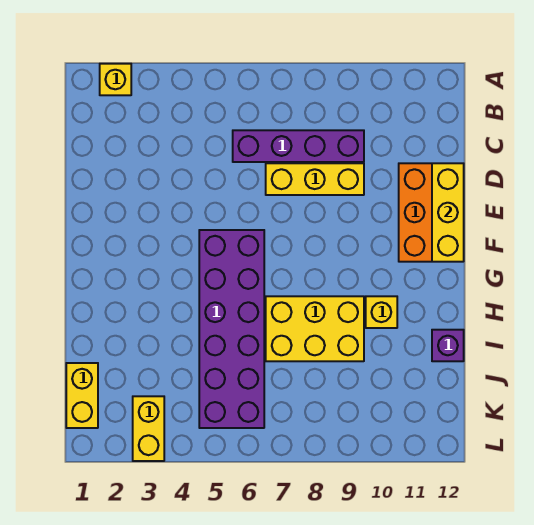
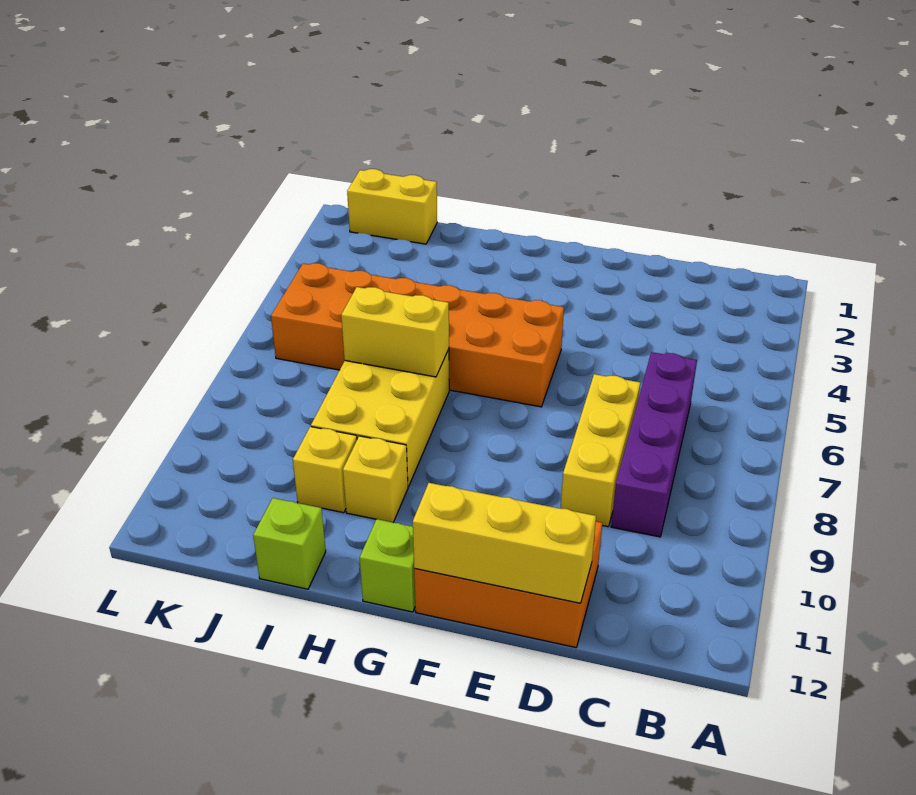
yellow brick A2 level 1 -> yellow brick I10 level 1
purple brick F5:K6 level 1 -> orange brick F5:K6 level 1
none -> lime brick G12 level 1
purple brick I12 level 1 -> lime brick I12 level 1
yellow brick K3:L3 level 1 -> yellow brick H7:I7 level 2

